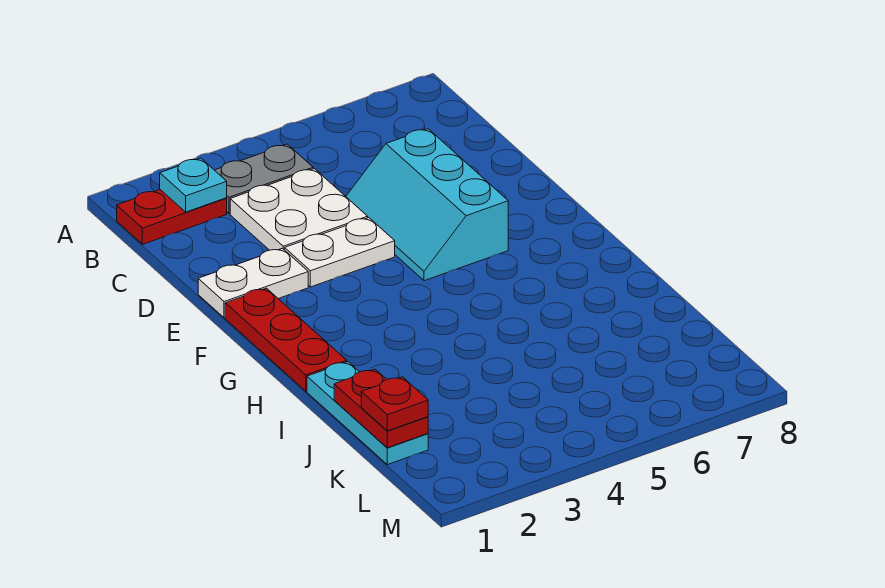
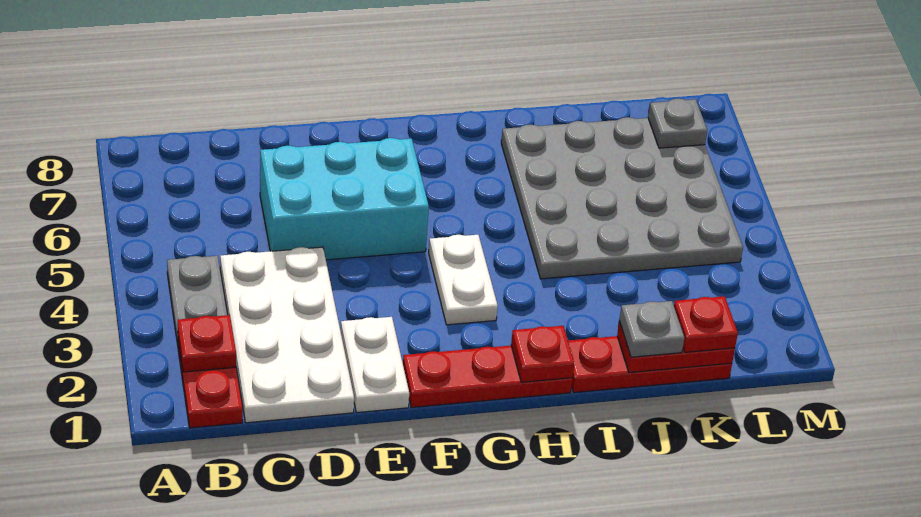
cyan plate B2 level 2 -> red plate B2 level 2
white plate C3:D4 level 1 -> white plate C1:D4 level 1
cyan slope D5:F6 level 1 top 6 -> cyan brick D5:F6 level 1
white plate E3:E4 level 1 -> white plate G3:G4 level 1
none -> red plate H1 level 2
cyan plate I1:K1 level 1 -> red plate I1:K1 level 1
none -> grey plate I4:L7 level 1
none -> grey plate J1 level 3
none -> grey plate L7 level 2

